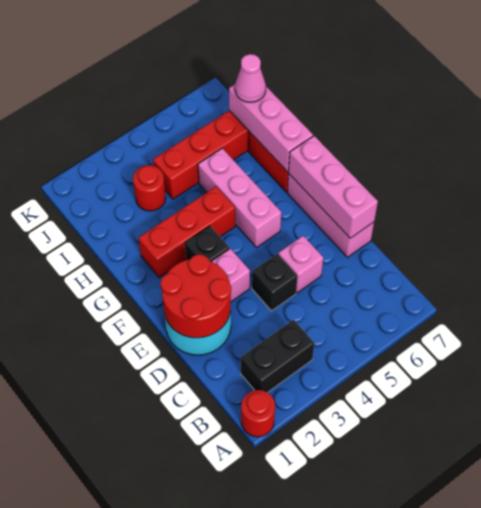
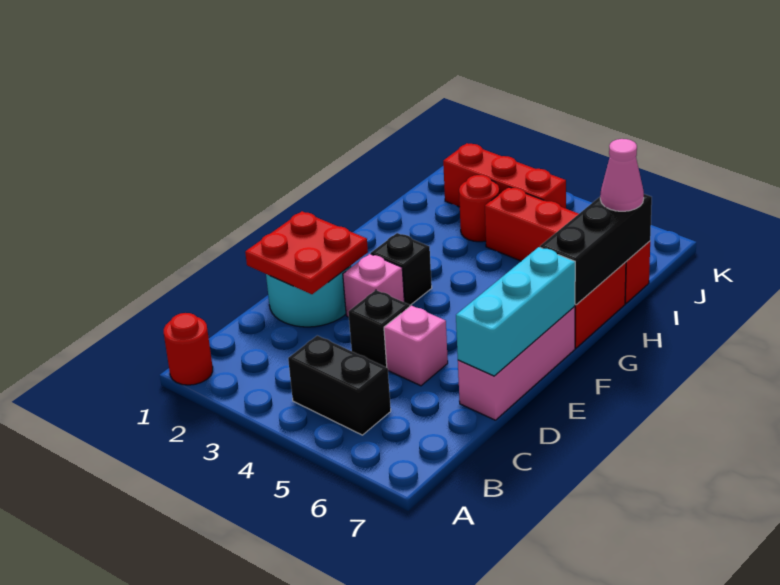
black brick B2:B3 level 1 -> black brick B4:B5 level 1
red round brick D1:E2 level 2 -> red plate D1:E2 level 2
pink brick D7:F7 level 2 -> cyan brick D7:F7 level 2
pink brick F5:H5 level 1 -> none
red brick G2:G4 level 1 -> red brick J2:J4 level 1
pink brick G7:I7 level 2 -> black brick G7:I7 level 2

